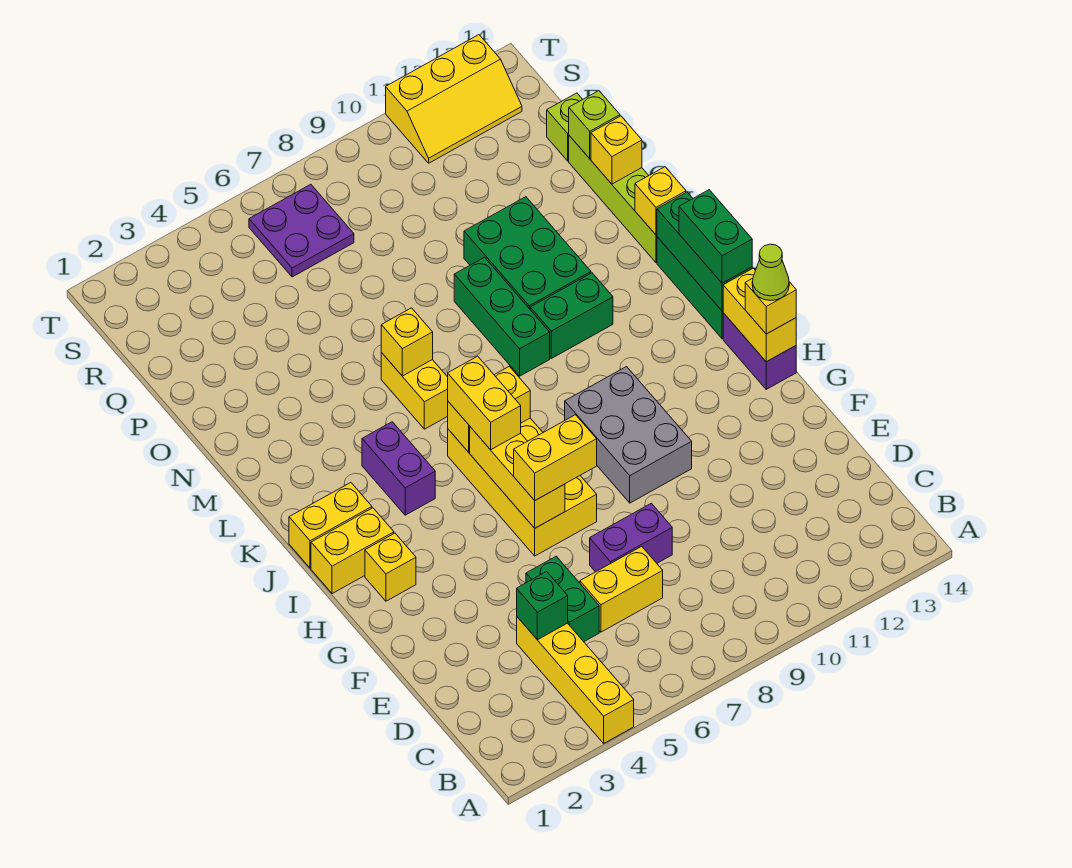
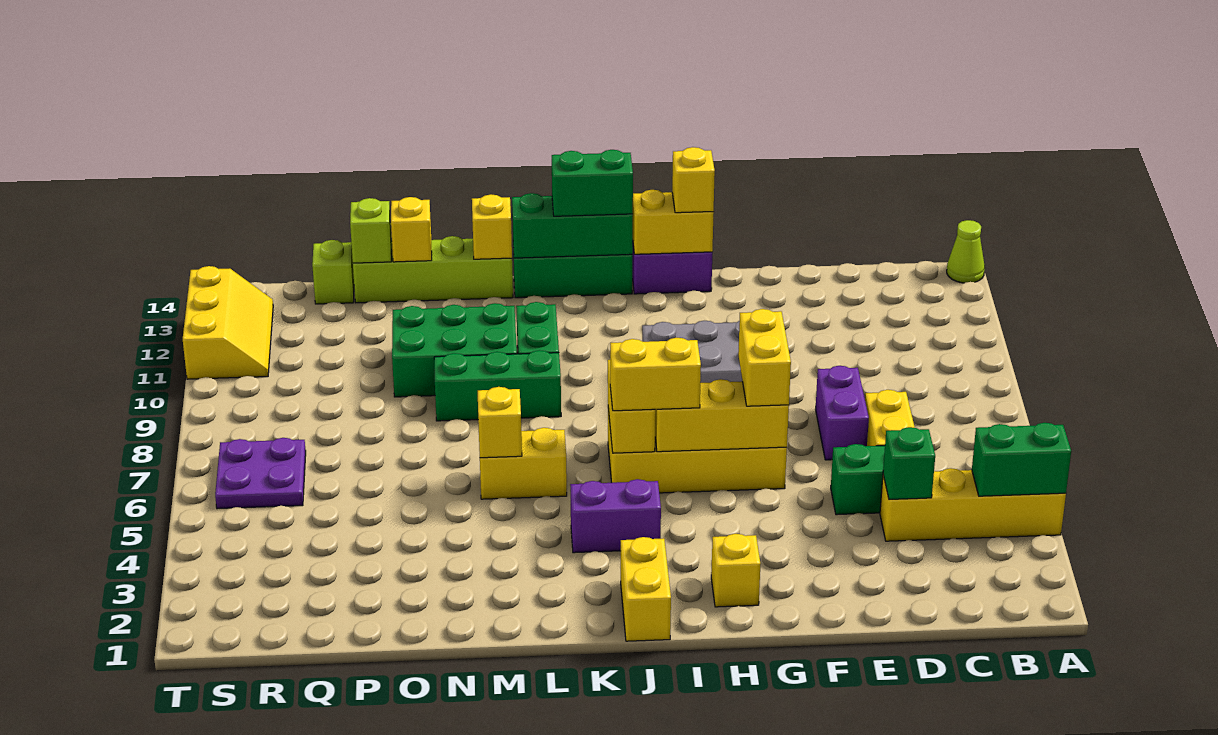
none -> green brick A4:B4 level 2
lime cone H14 level 4 -> lime cone A14 level 1
yellow brick I1:I2 level 1 -> none

